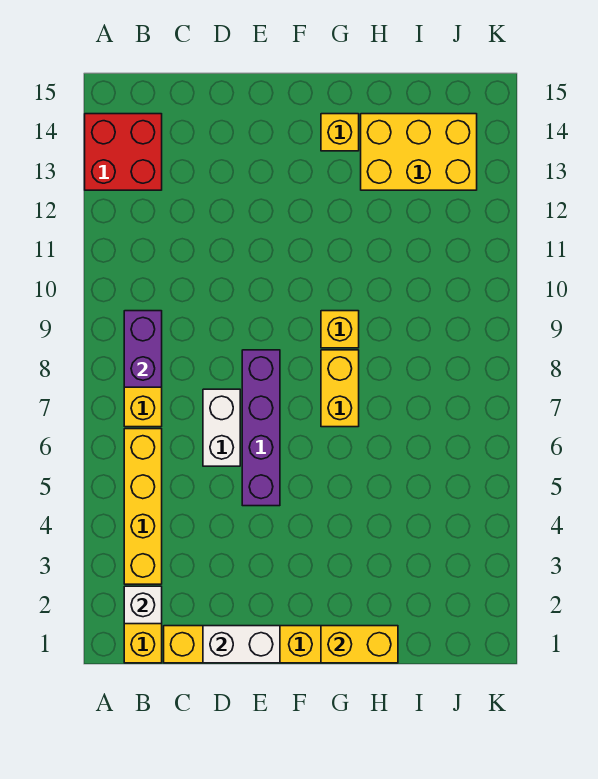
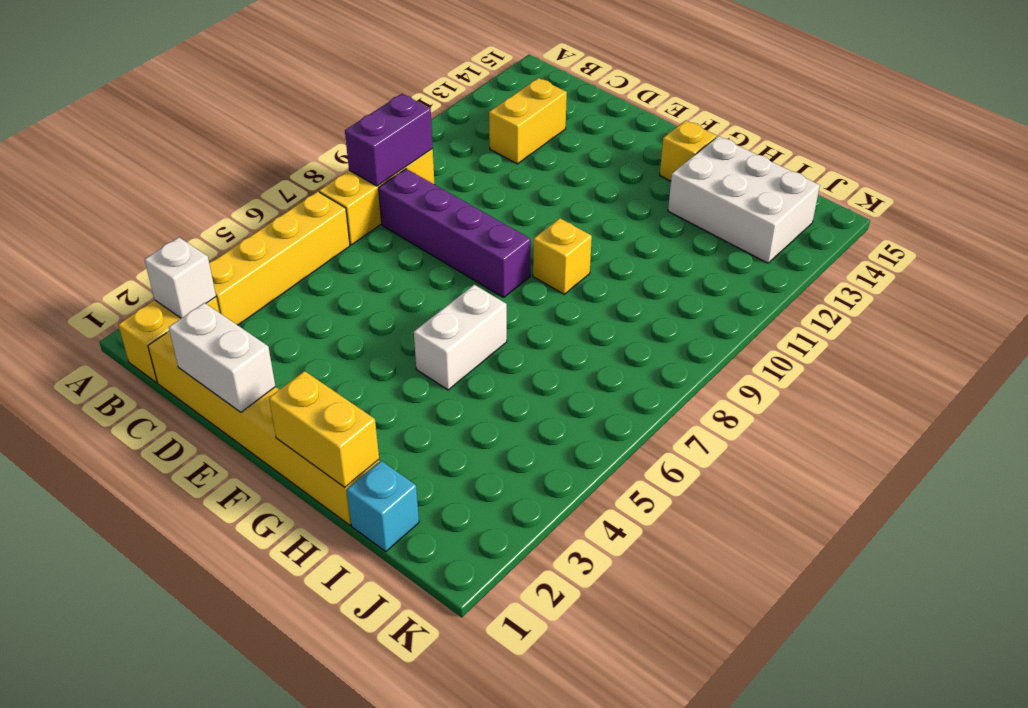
red brick A13:B14 level 1 -> none
white brick D6:D7 level 1 -> white brick G5:G6 level 1
purple brick E5:E8 level 1 -> purple brick C8:F8 level 1
yellow brick G7:G8 level 1 -> yellow brick C12:C13 level 1
yellow brick H13:J14 level 1 -> white brick H13:J14 level 1
none -> cyan brick I1 level 1

